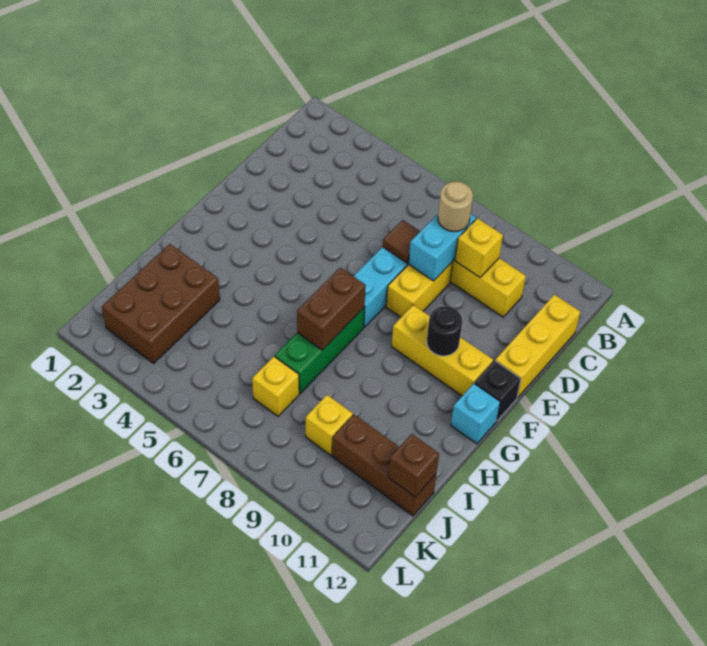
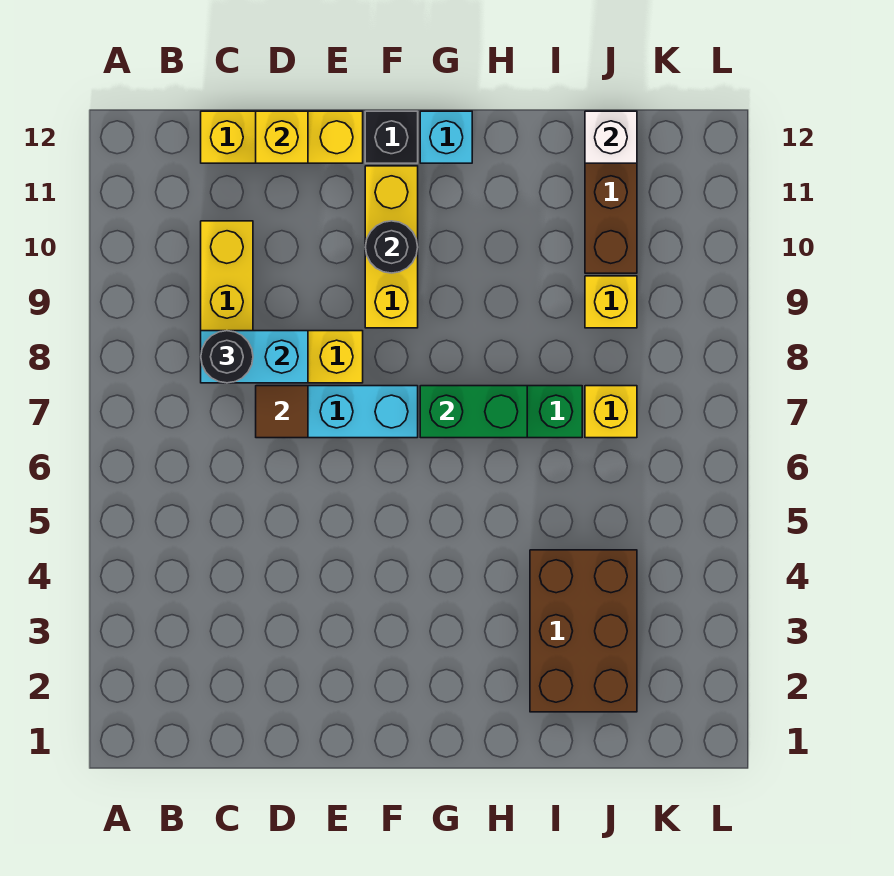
tan round brick C8 level 3 -> black round brick C8 level 3
yellow brick C9 level 2 -> yellow brick D12 level 2
brown brick G7:H7 level 2 -> green brick G7:H7 level 2
brown brick I2:K3 level 1 -> brown brick I2:J4 level 1
brown brick J12 level 2 -> white brick J12 level 2

